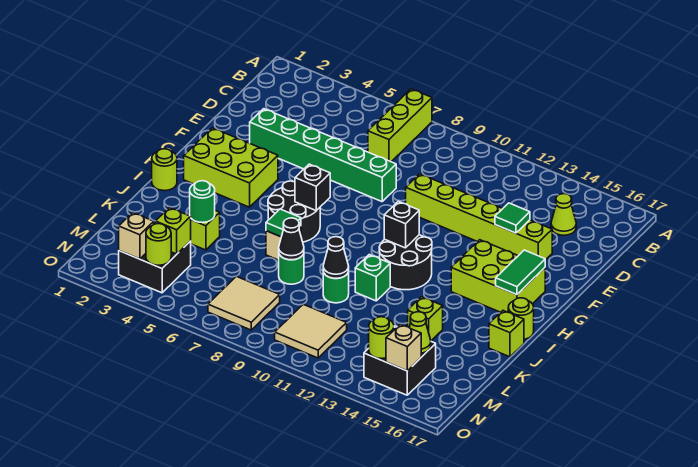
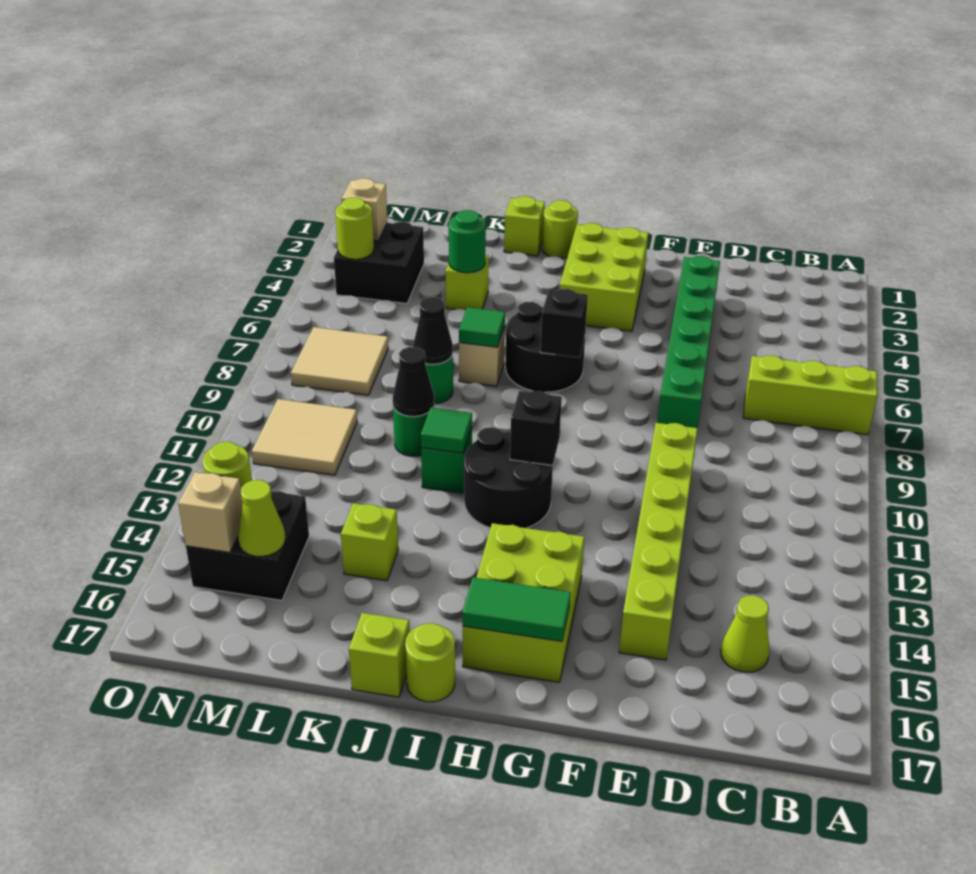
green tile E14 level 2 -> green tile J11 level 2
lime brick M4 level 2 -> lime brick J1 level 1

